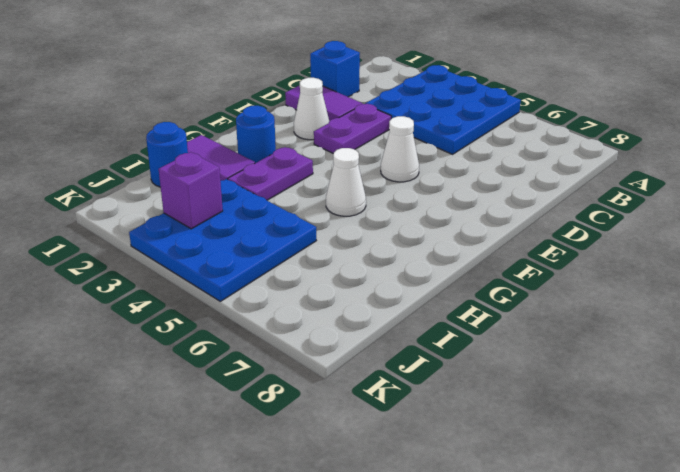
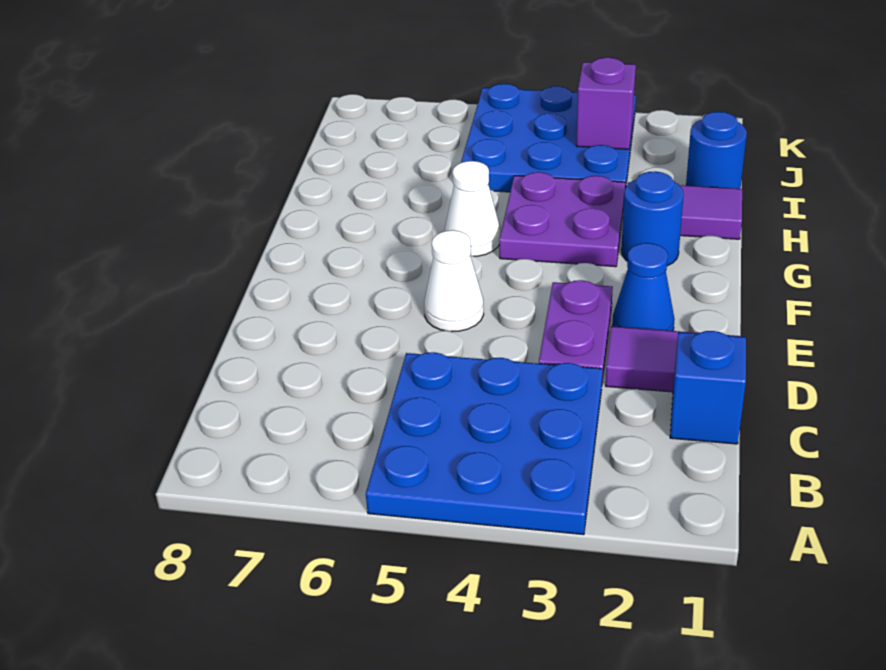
white cone E2 level 1 -> blue cone E2 level 1
purple plate G3:H3 level 1 -> purple plate G3:H4 level 1

